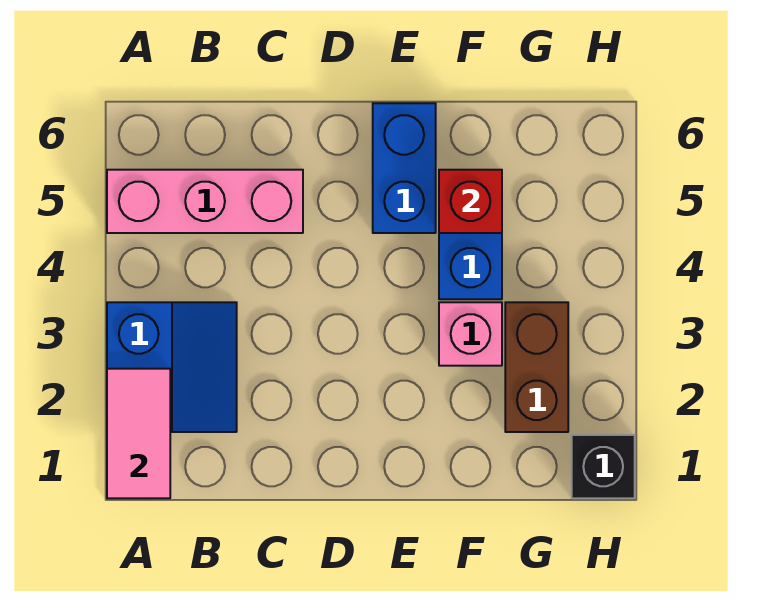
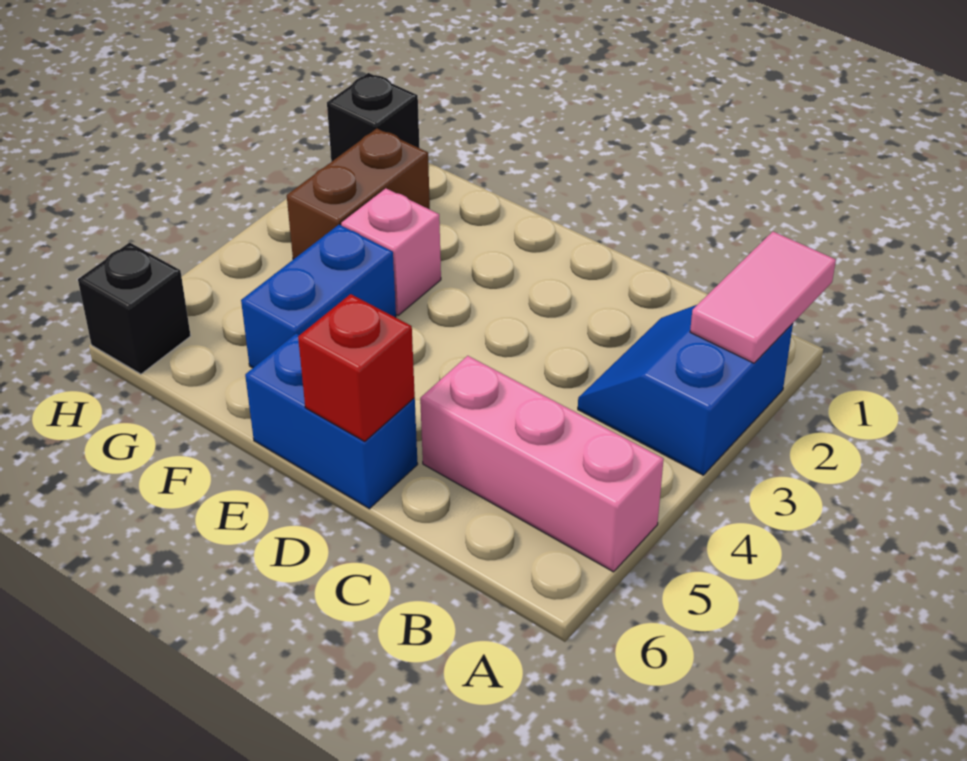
blue brick E5:E6 level 1 -> blue brick D6:E6 level 1
red brick F5 level 2 -> red brick D6 level 2
none -> black brick H6 level 1

